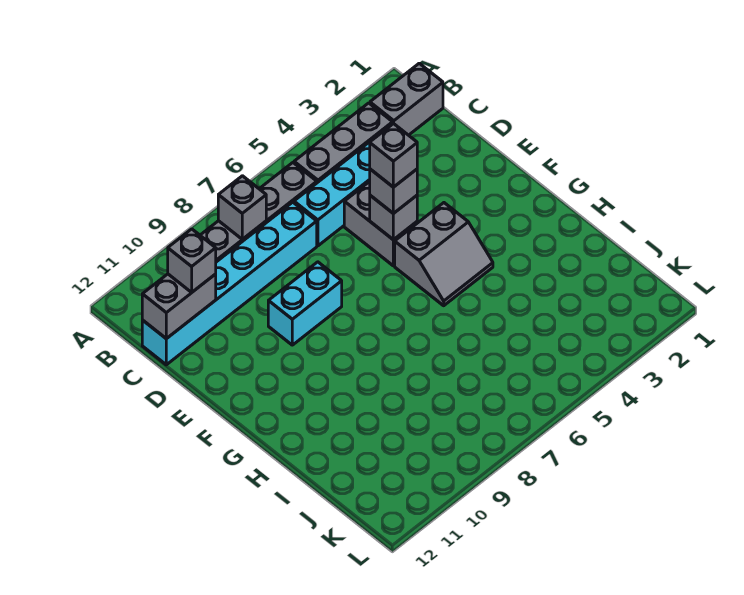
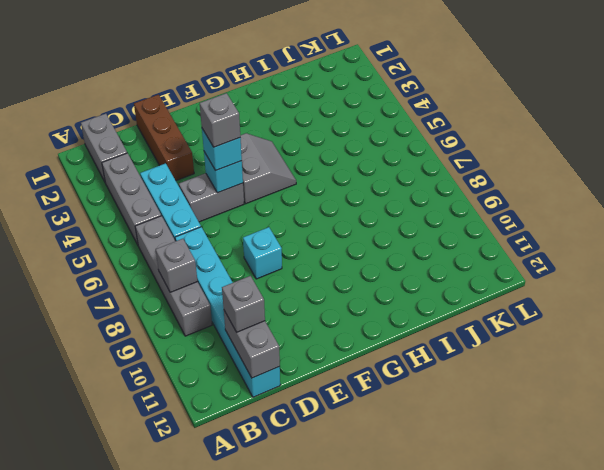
none -> brown brick D1:D3 level 1
grey brick E5 level 2 -> cyan brick E5 level 2
grey brick E5 level 3 -> cyan brick E5 level 3
cyan brick E8:E9 level 1 -> cyan brick E8 level 1

